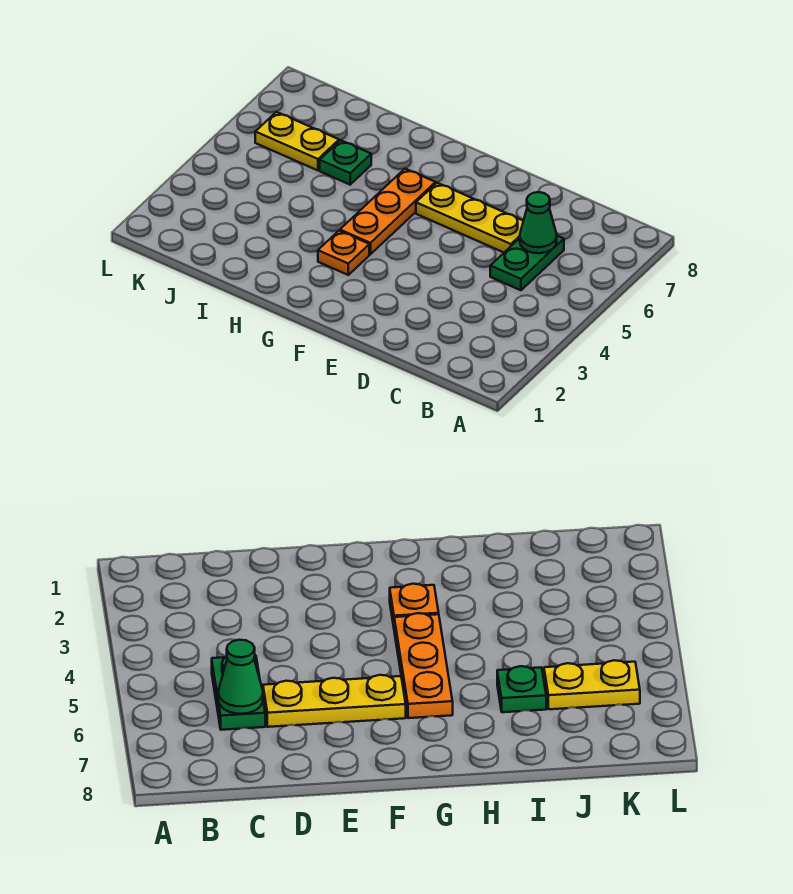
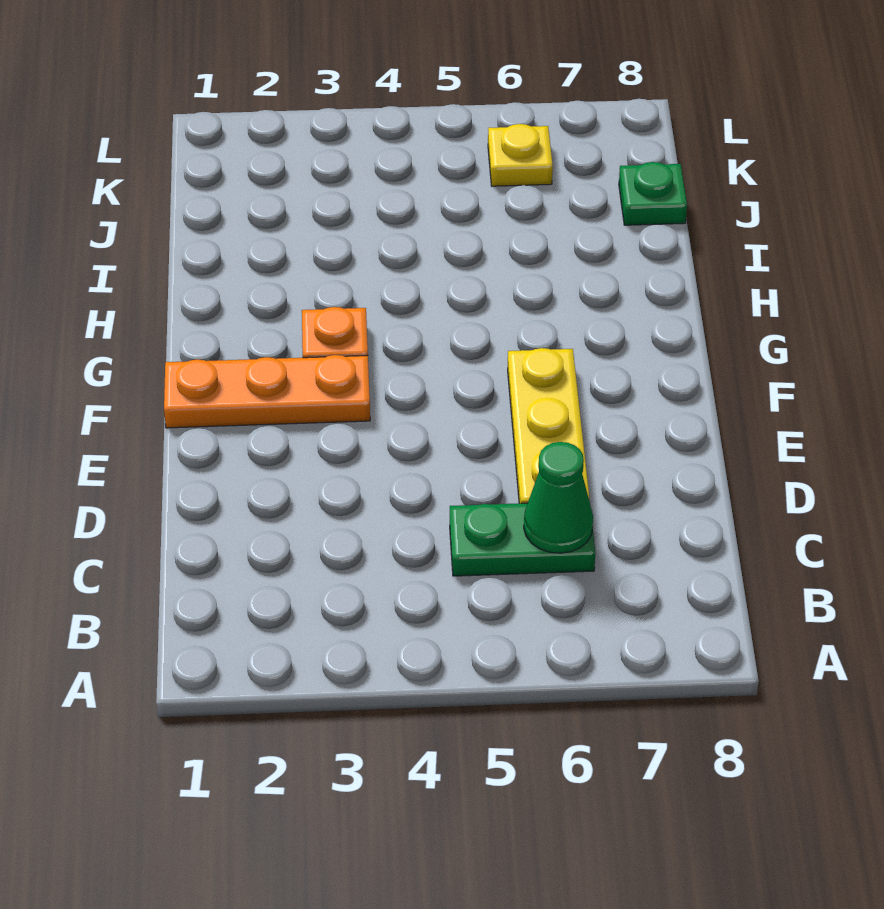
orange plate G4:G6 level 1 -> orange plate F1:F3 level 1
green plate I6 level 1 -> green plate J8 level 1
yellow plate J6:K6 level 1 -> yellow plate K6 level 1

